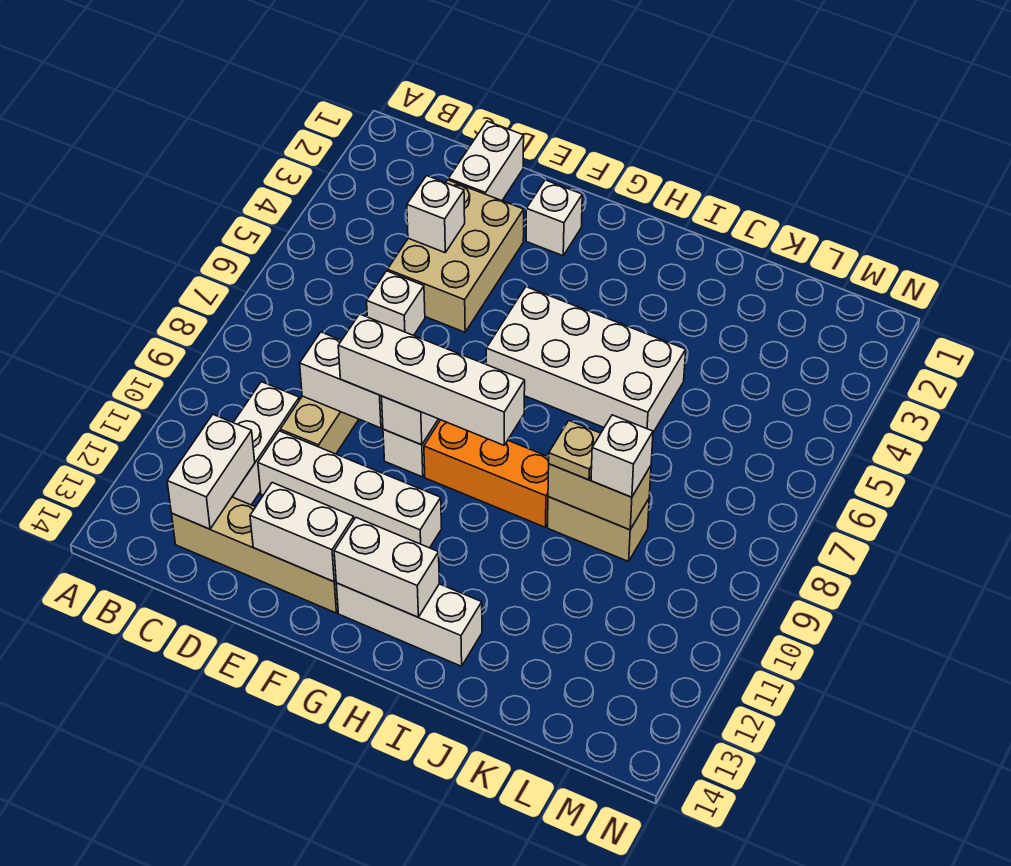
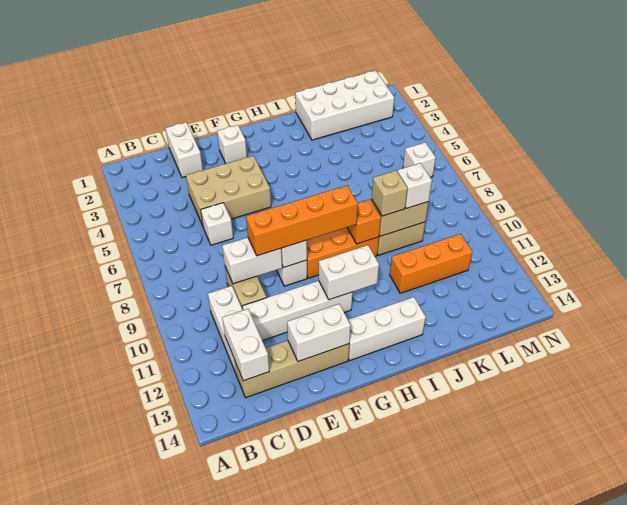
tan brick D3:E5 level 1 -> tan brick D4:F5 level 1
white brick D4 level 2 -> white brick M6 level 1
white brick E9:H9 level 3 -> orange brick E9:H9 level 3
white brick G5:J6 level 1 -> white brick J1:M2 level 1
white brick G13:H13 level 2 -> white brick G11:H11 level 2
none -> orange brick I9 level 2
tan plate J9 level 3 -> tan brick J9 level 3
none -> orange brick J11:L11 level 1

